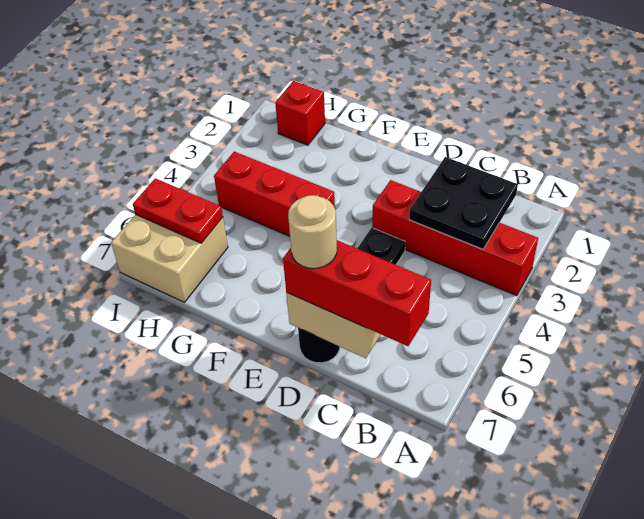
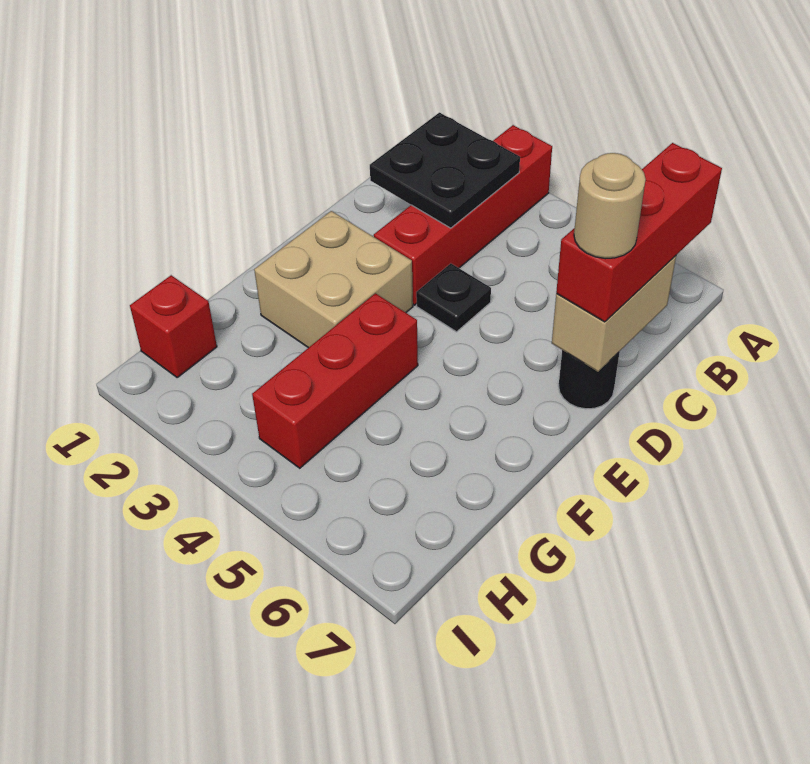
tan brick H6:I7 level 1 -> tan brick E2:F3 level 1
red plate H6:I6 level 2 -> none

